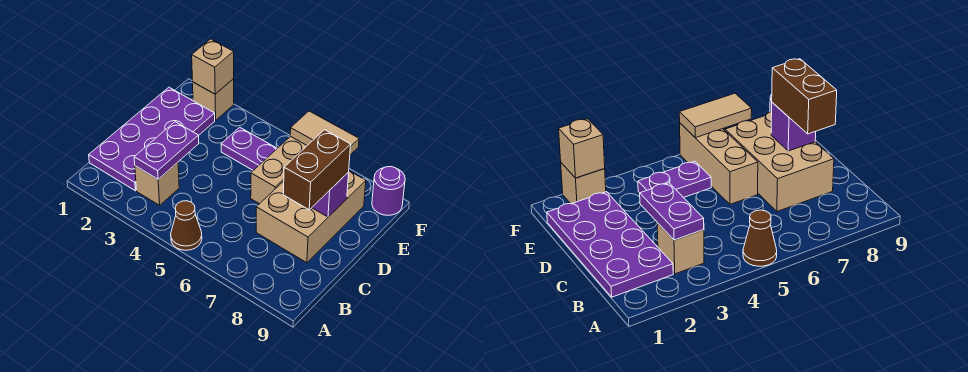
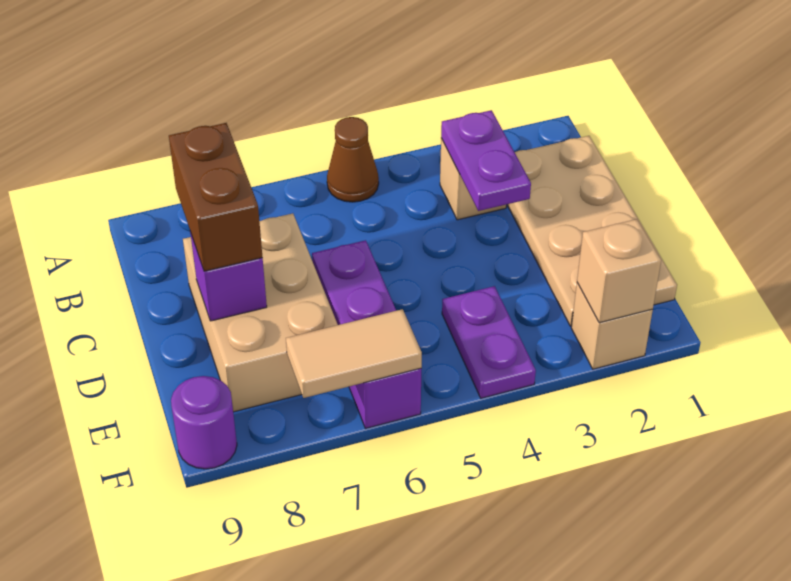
purple plate B1:E2 level 1 -> tan plate B1:E2 level 1
tan brick D6:F6 level 1 -> purple brick D6:F6 level 1
purple plate E4:E5 level 1 -> purple plate E4:F4 level 1

